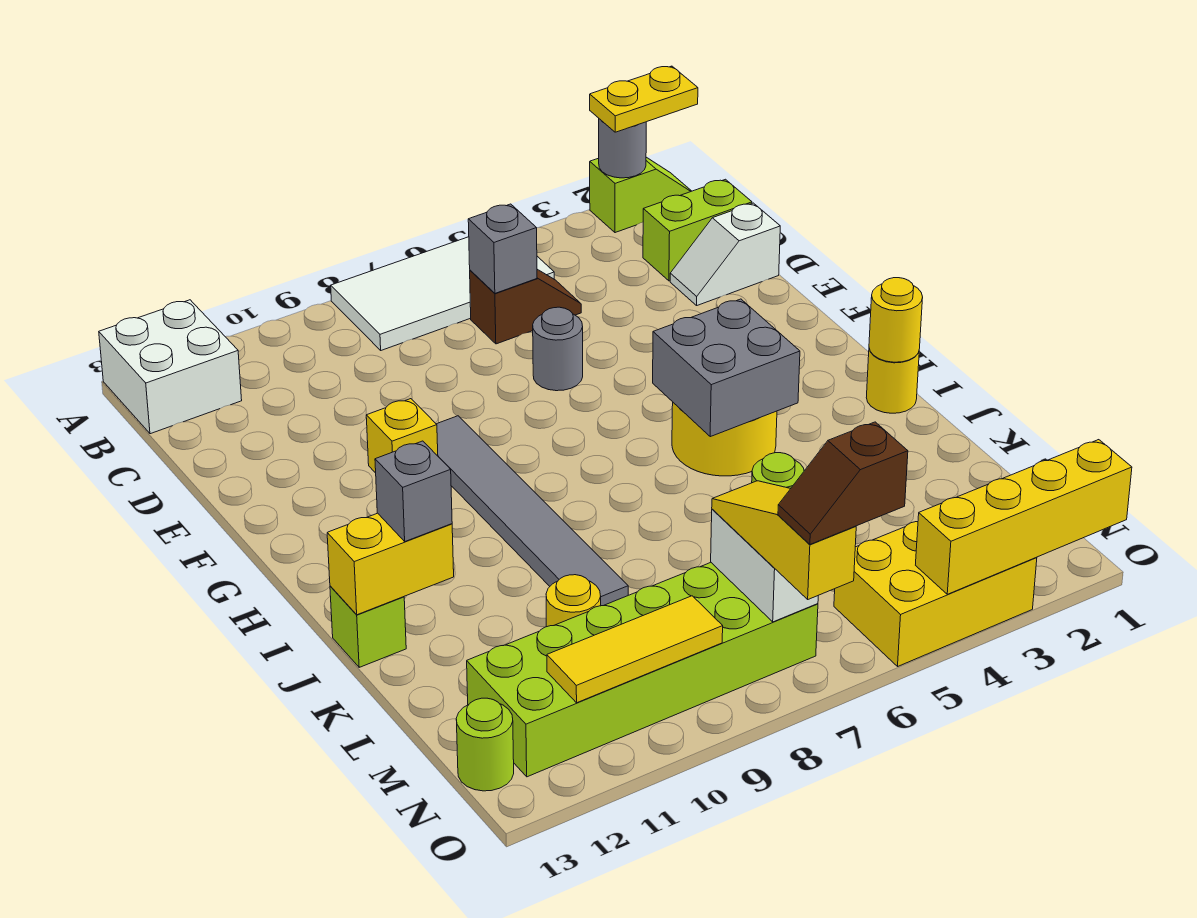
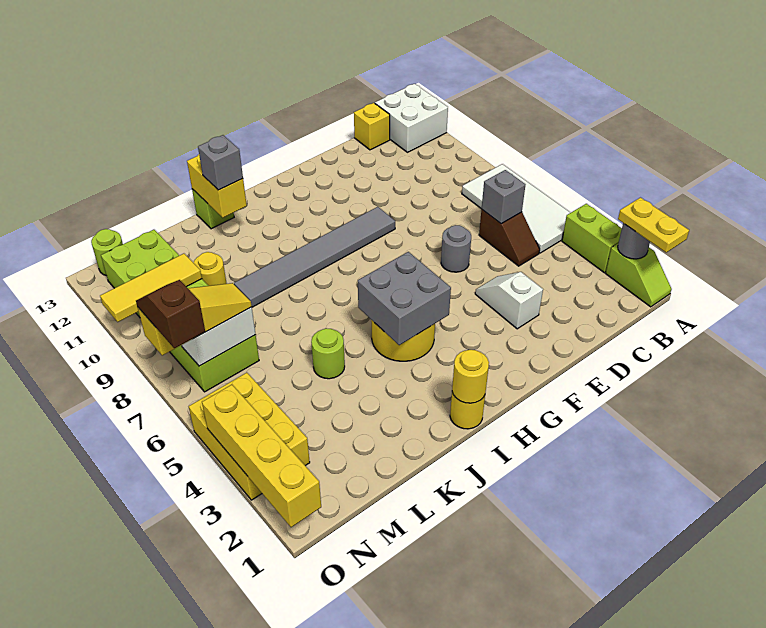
lime brick C1:C2 level 1 -> lime brick A3:A4 level 1
white slope D1:D2 level 1 top 1 -> white slope E3:E4 level 1 top 3
yellow brick F10 level 1 -> yellow brick C13 level 1
yellow tile N9:N11 level 2 -> yellow tile M10:O10 level 2

